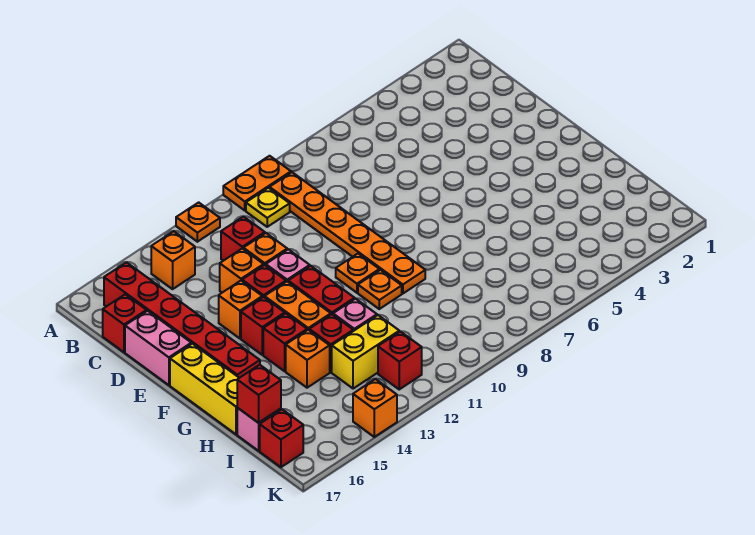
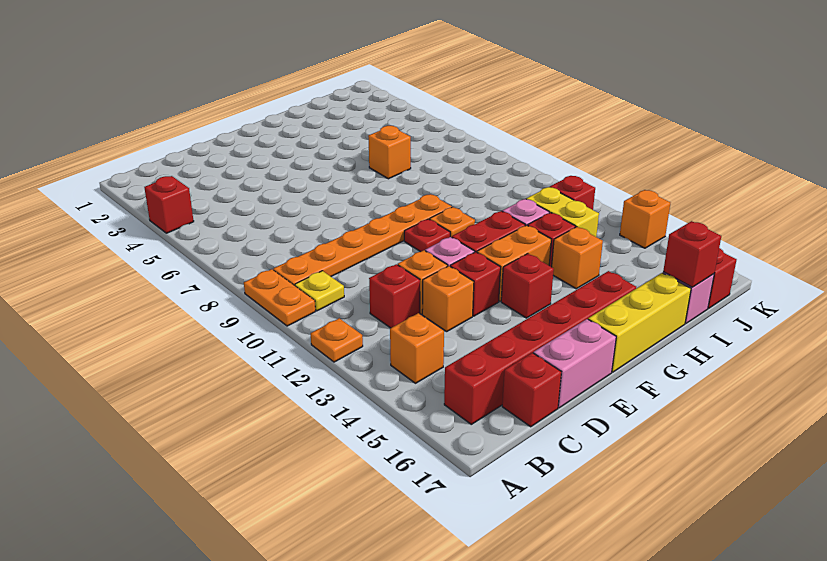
orange brick E14 level 1 -> orange brick H6 level 1
orange plate F10 level 1 -> red plate F10 level 1
red brick G14 level 1 -> red brick A4 level 1

